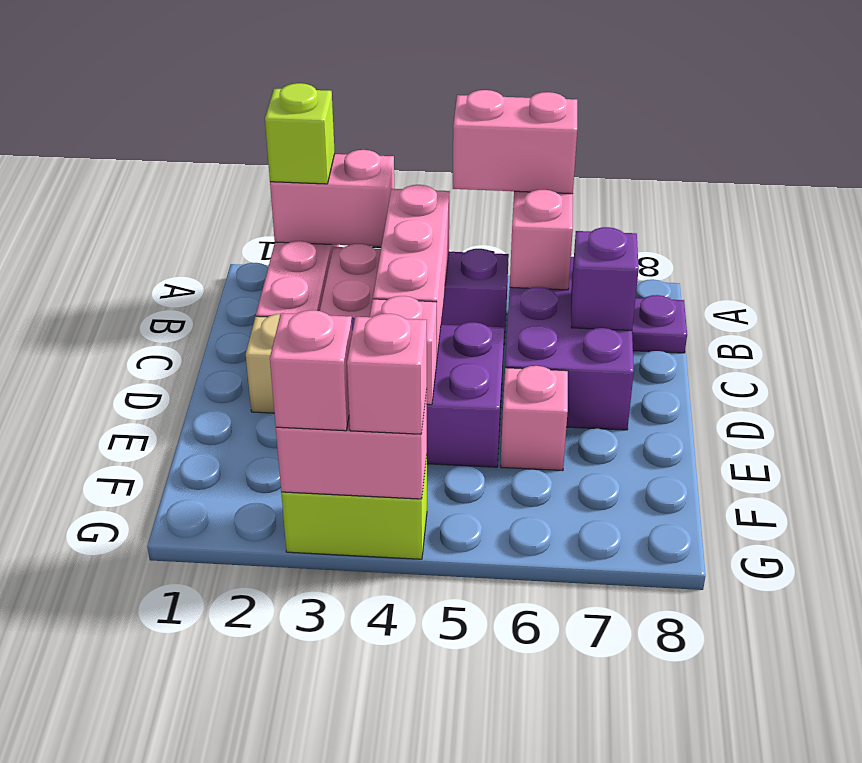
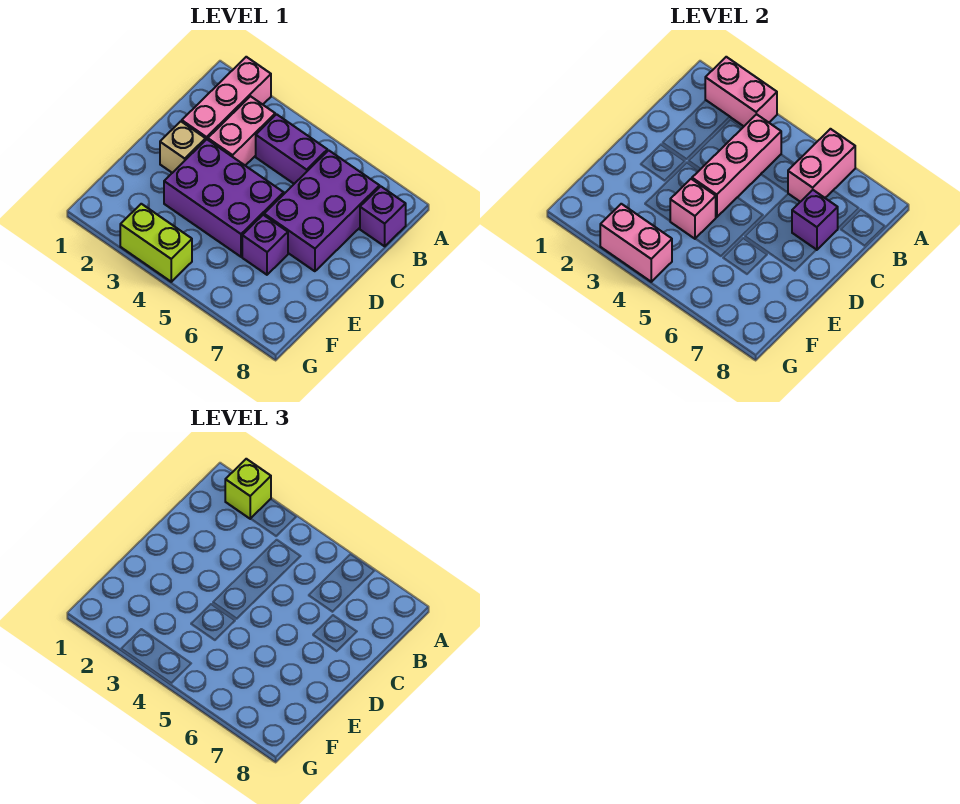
pink brick A5:A6 level 3 -> none
purple plate B8 level 1 -> purple brick B8 level 1
pink brick E6 level 1 -> purple brick E6 level 1
pink brick G3 level 3 -> none
pink brick G4 level 3 -> none

